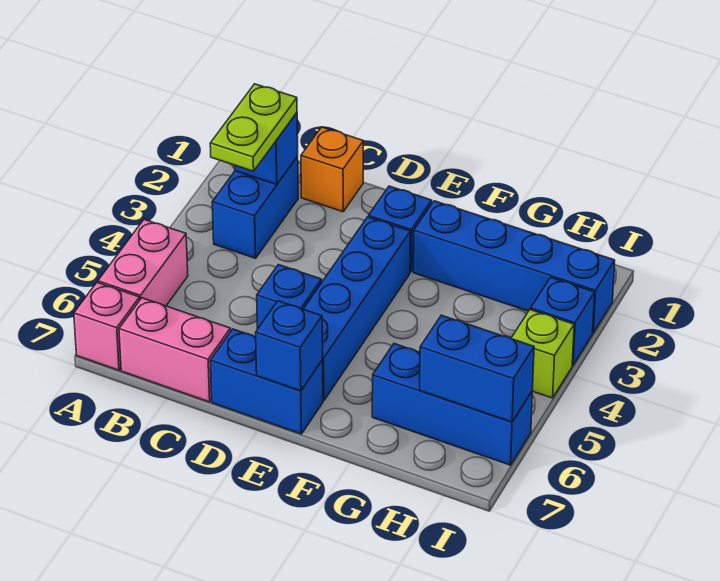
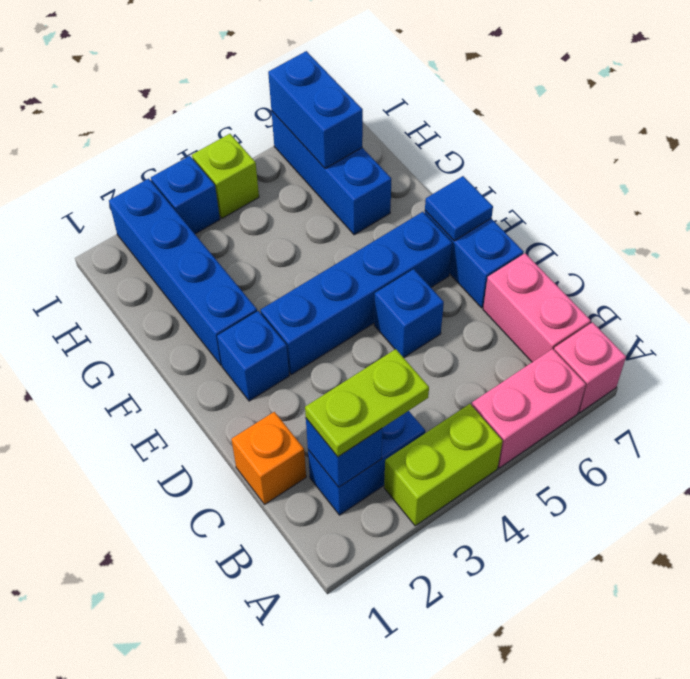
none -> lime brick A3:A4 level 1
blue brick E7 level 2 -> blue tile E7 level 2

